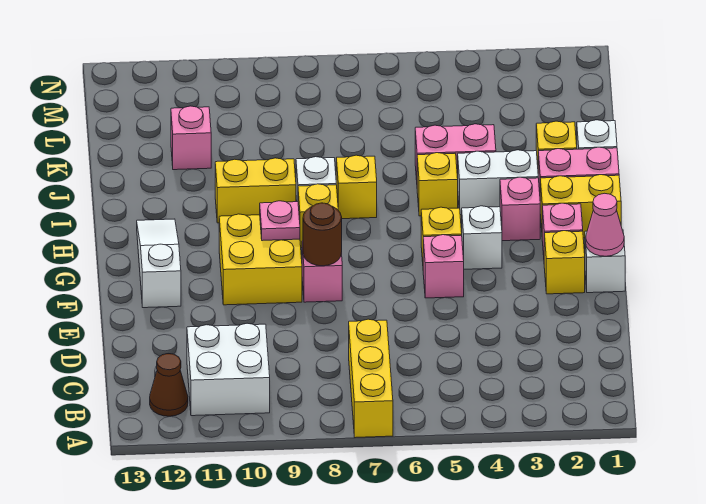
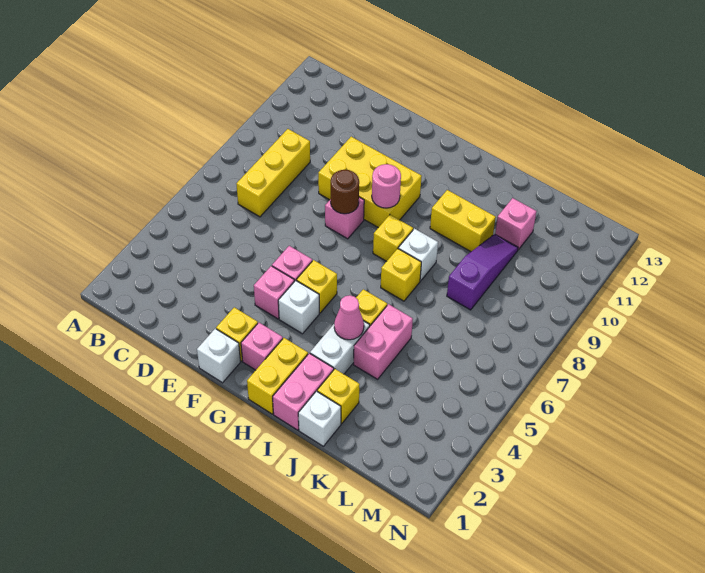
yellow brick A7:C7 level 1 -> yellow brick C7:C9 level 1
white brick B10:C11 level 1 -> none
brown cone B12 level 1 -> none
pink cone F1 level 2 -> pink cone I4 level 2
yellow brick F9:G10 level 1 -> yellow brick E9:G10 level 1
white slope F12:H12 level 1 top F -> none
pink plate G9 level 2 -> pink round brick G9 level 2
pink brick H3 level 1 -> pink brick F4 level 1
yellow brick I9:I10 level 1 -> yellow brick I10:J10 level 1
none -> purple slope K8:K10 level 1 top 8

